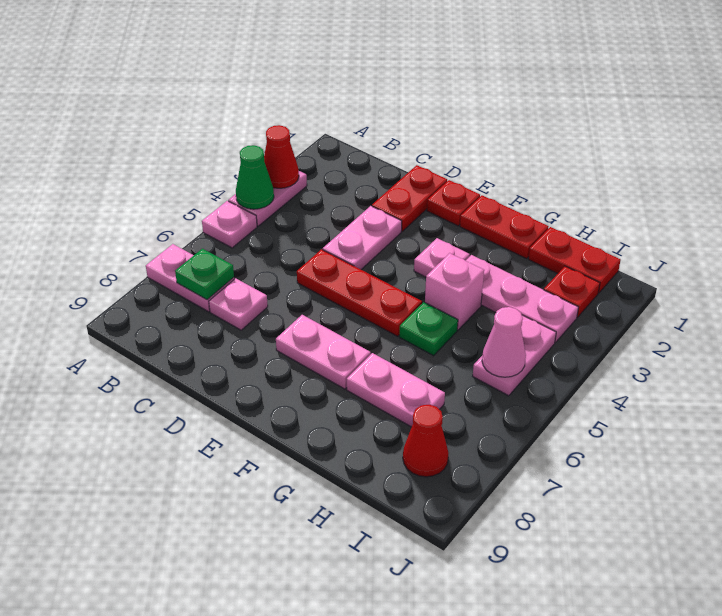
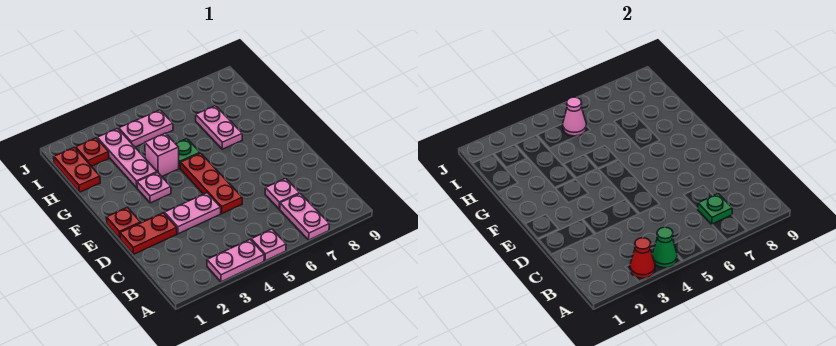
pink plate E7:F7 level 1 -> none
red plate F1:G1 level 1 -> none
red cone I8 level 1 -> none

